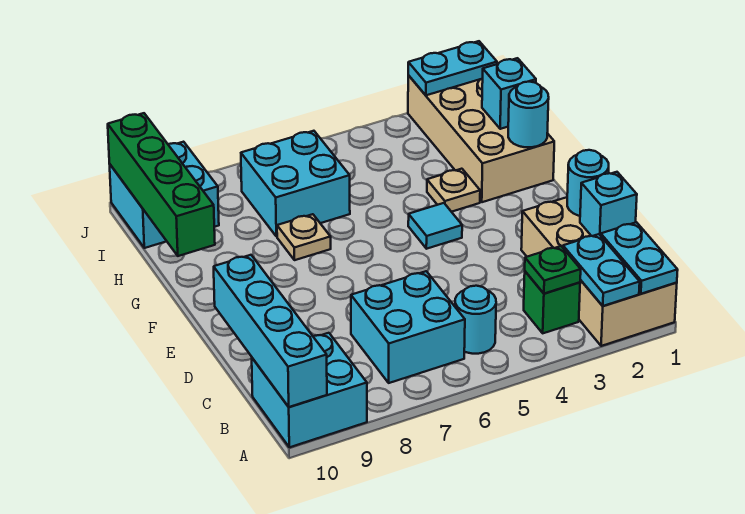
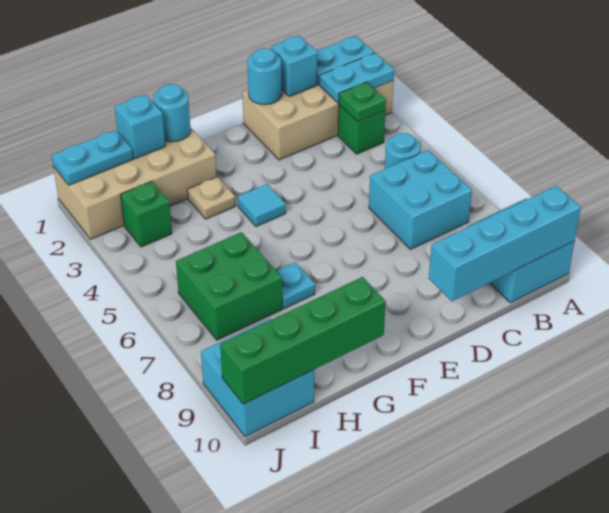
tan plate G7 level 1 -> cyan plate G7 level 1
cyan brick H6:I7 level 1 -> green brick H6:I7 level 1
none -> green brick I3 level 1
cyan plate J1:J2 level 2 -> cyan plate I1:J1 level 2

